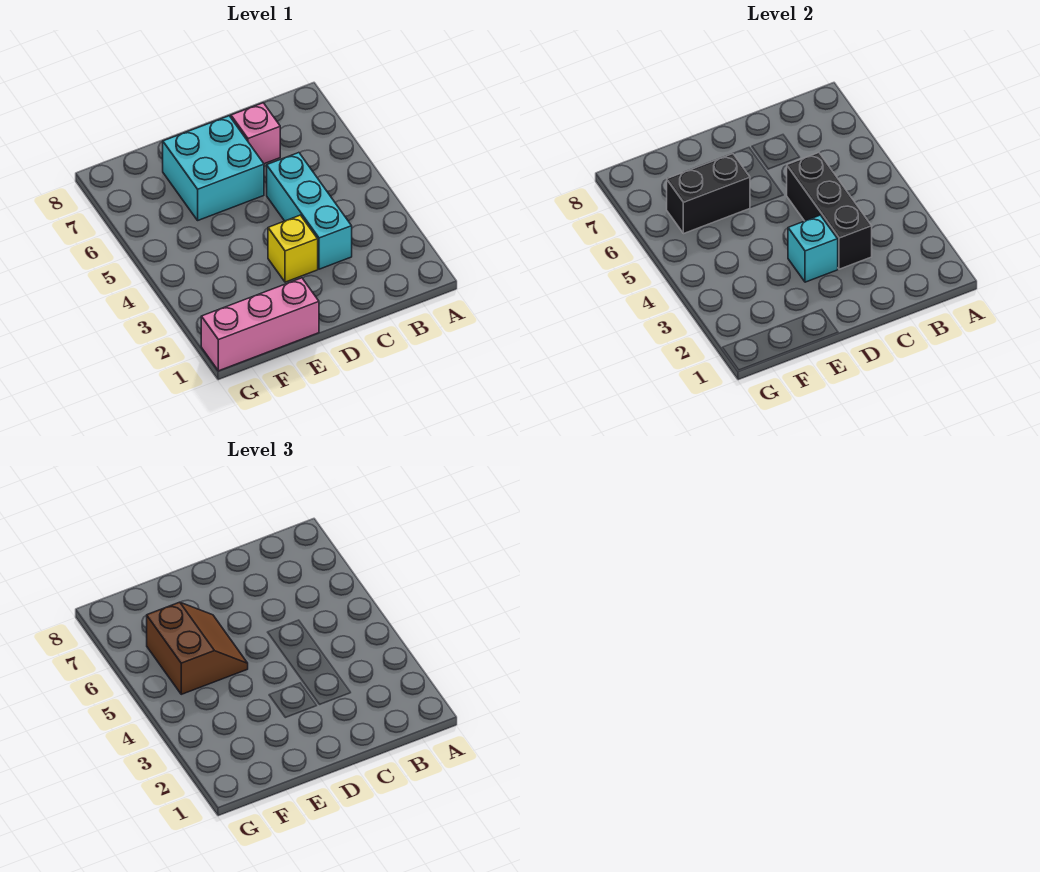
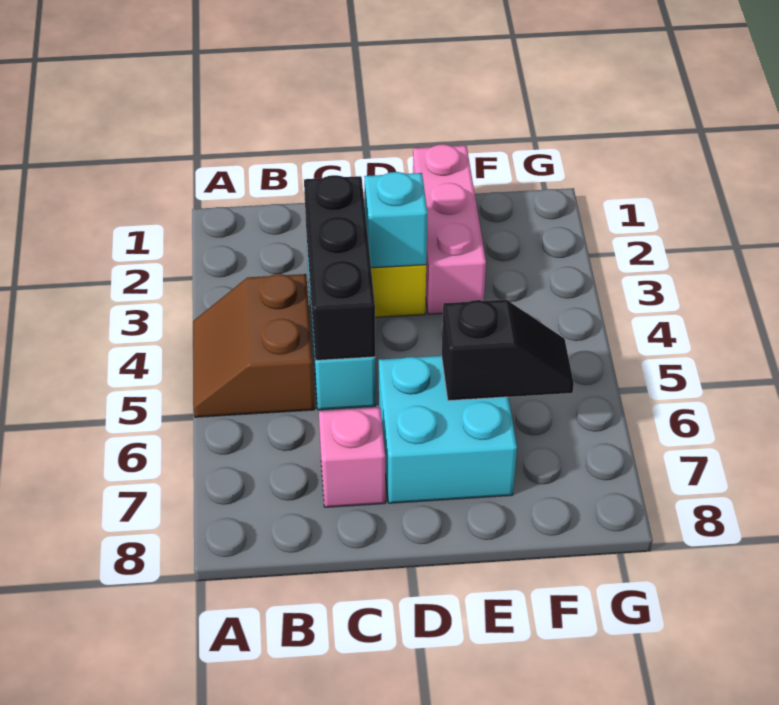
pink brick E1:G1 level 1 -> pink brick E1:E3 level 1
brown slope E5:F6 level 3 top F -> brown slope A4:B5 level 1 top B
black brick E6:F6 level 2 -> black slope E6:F6 level 2 top E

